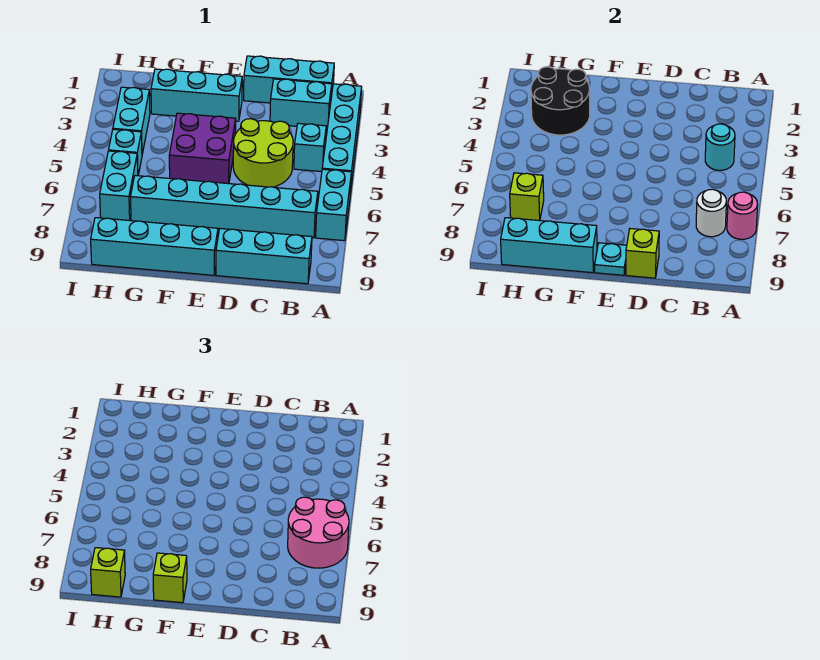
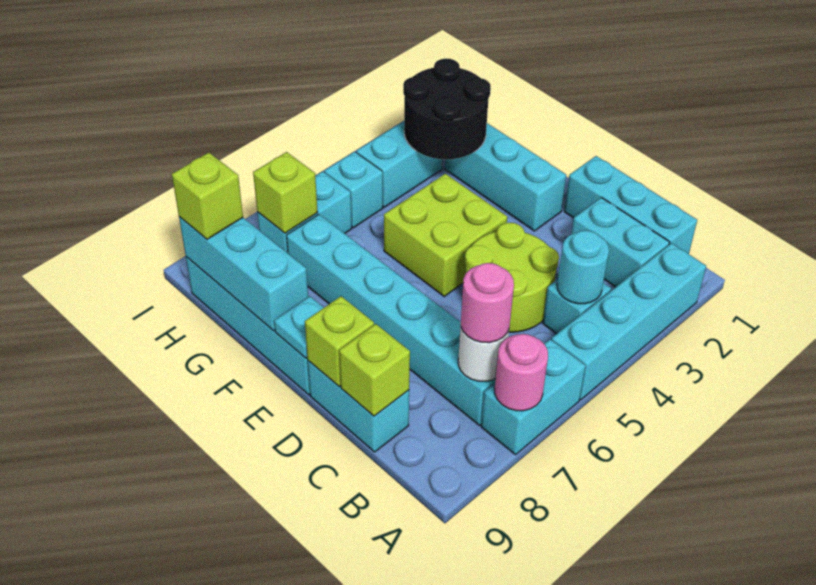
pink round brick A6:B7 level 3 -> pink round brick B7 level 3
cyan brick B9:D9 level 1 -> cyan brick C9:D9 level 1
purple brick E4:F5 level 1 -> lime brick E4:F5 level 1
lime brick F9 level 3 -> lime brick C9 level 2

